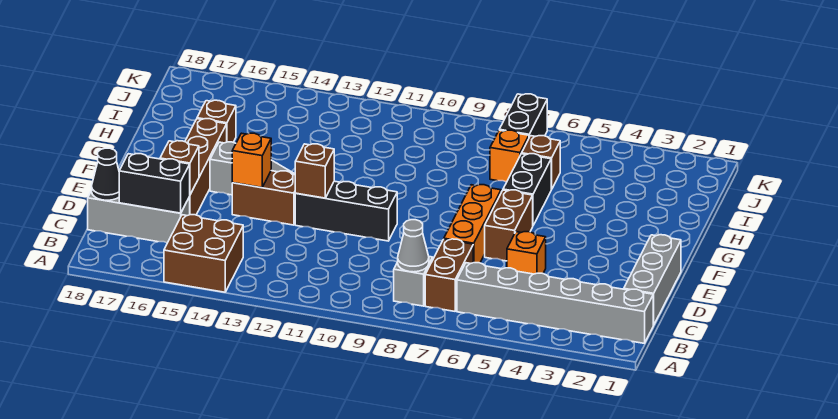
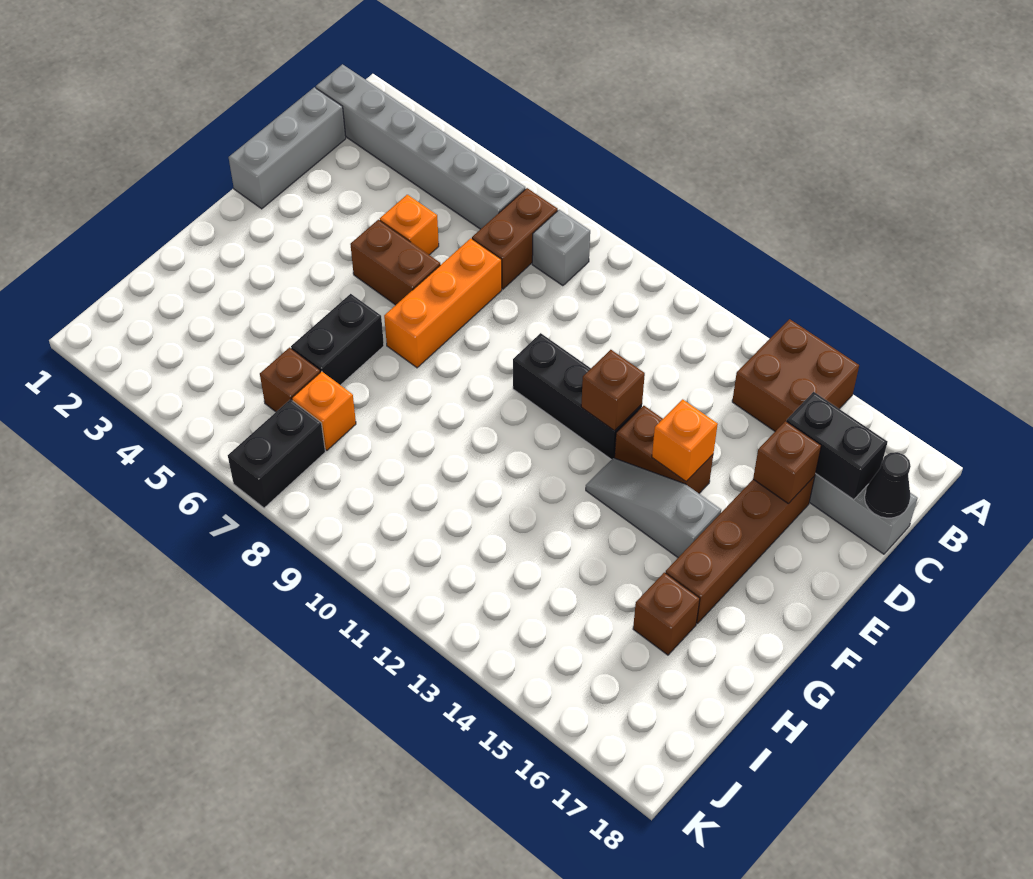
grey cone B8 level 2 -> none
brown brick E6:F6 level 1 -> brown brick E5:E6 level 1

